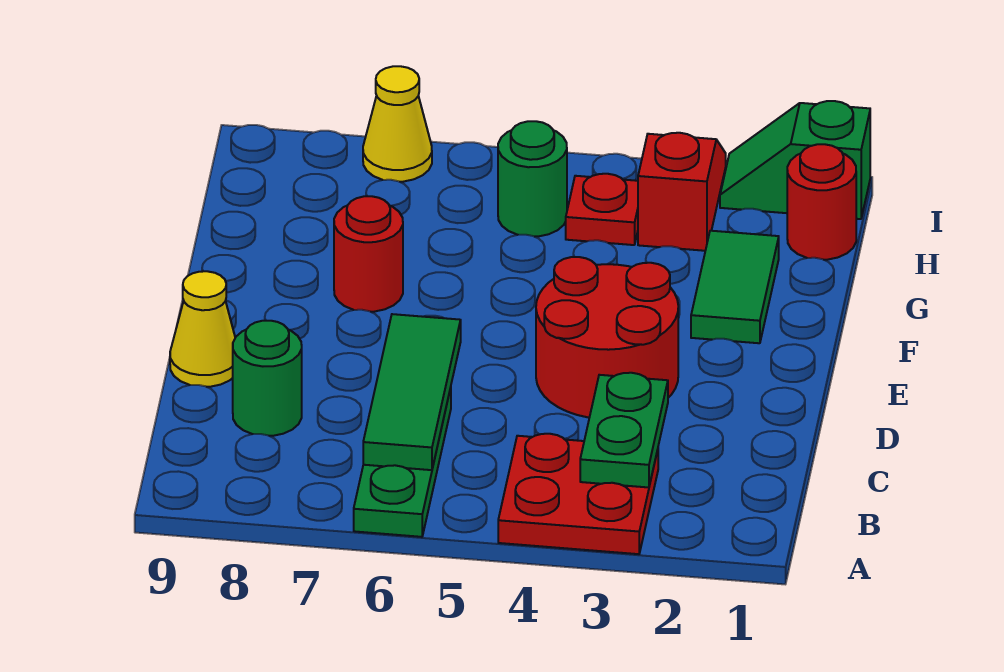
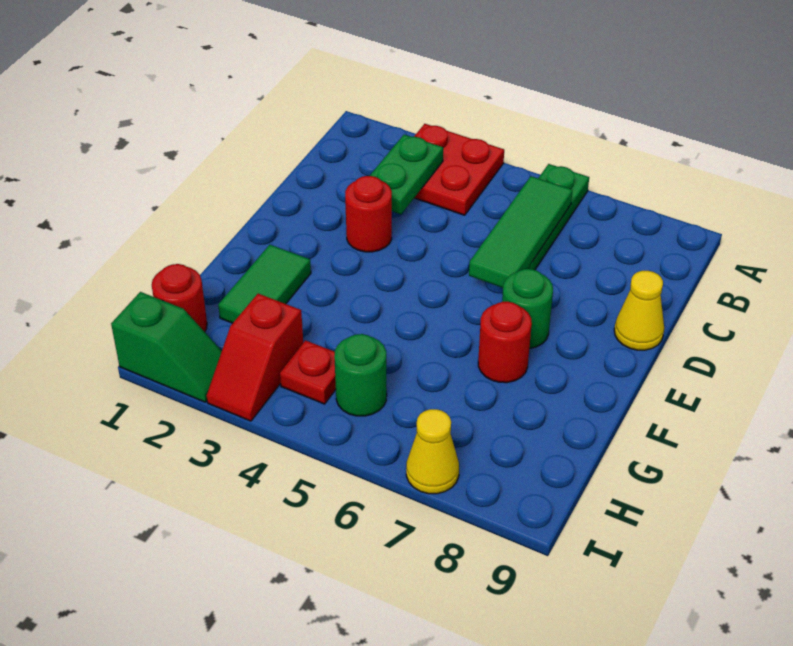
green round brick C8 level 1 -> green round brick E7 level 1
red round brick D3:E4 level 1 -> red round brick D3 level 1

